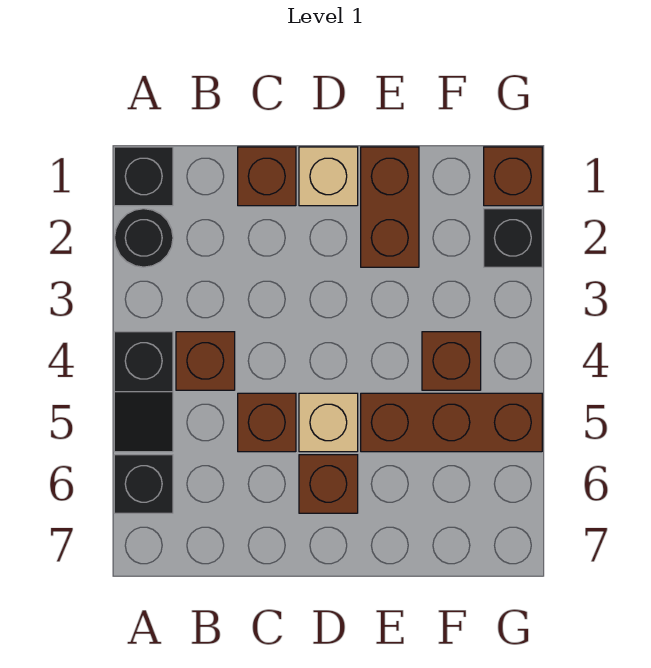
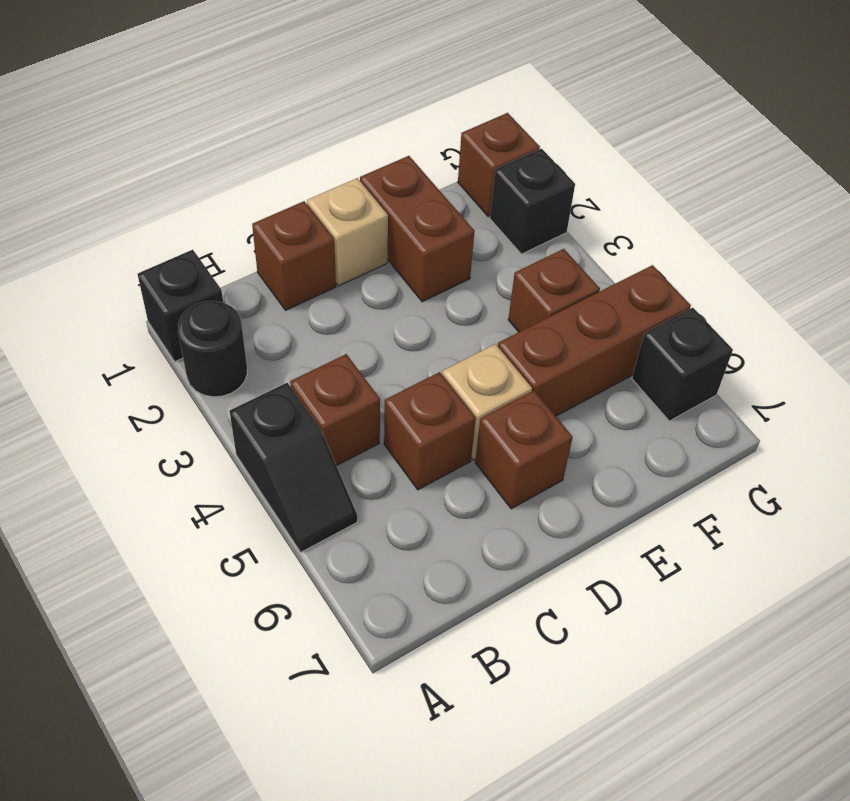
black brick A6 level 1 -> black brick G6 level 1

